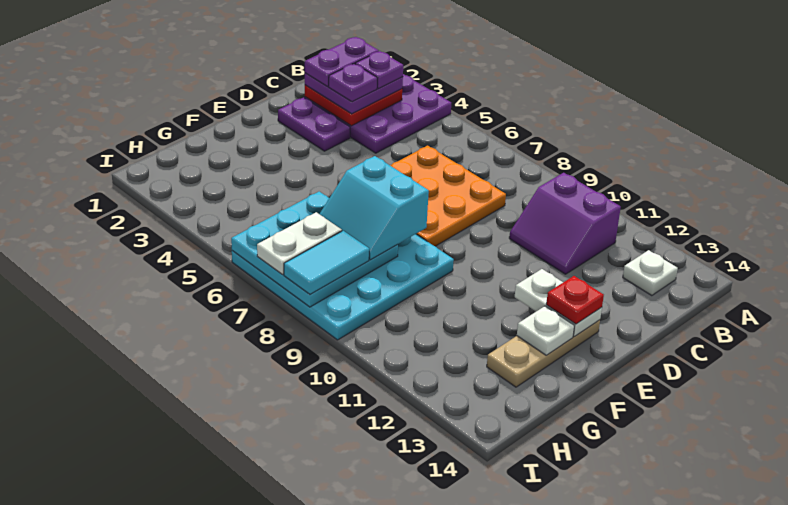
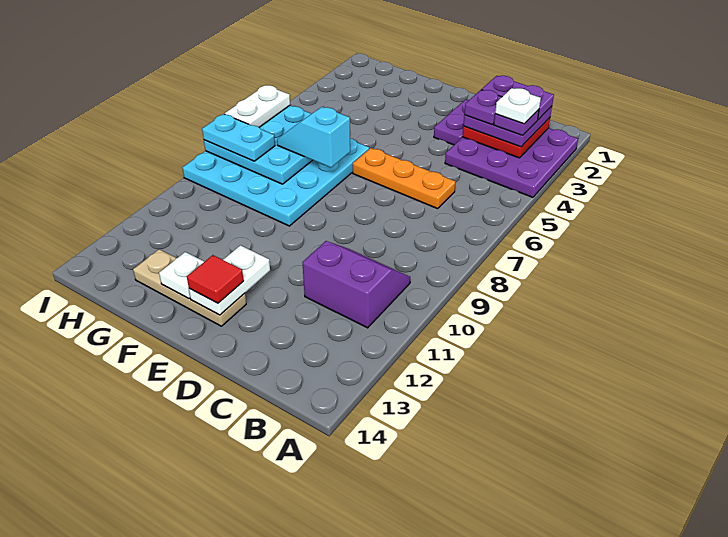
purple slope B10:C11 level 1 top B -> purple slope B10:C11 level 1 top 11
white plate B13 level 1 -> white plate B3 level 5
orange plate C6:E8 level 1 -> orange plate C6:E6 level 1
red plate E13 level 3 -> red tile E13 level 3
cyan slope F7:G8 level 3 top F -> cyan slope F7:G7 level 3 top F
white plate H7:I7 level 3 -> white plate I6:I7 level 3
cyan tile H8:I8 level 3 -> cyan plate H8:I8 level 3

